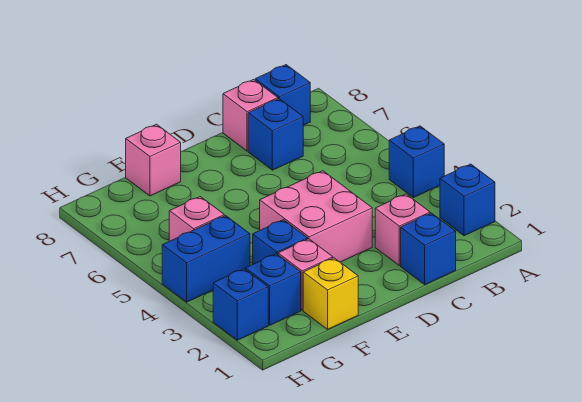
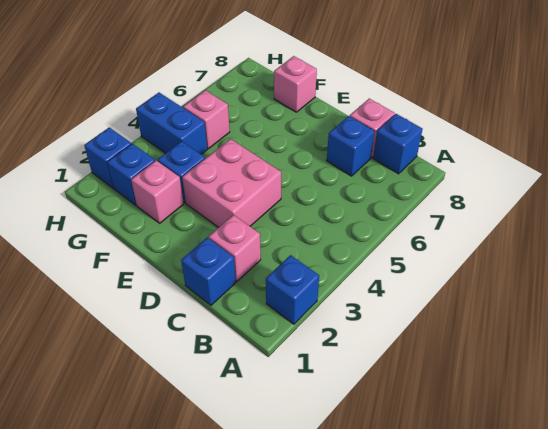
blue brick A4 level 1 -> none
yellow brick F1 level 1 -> none

